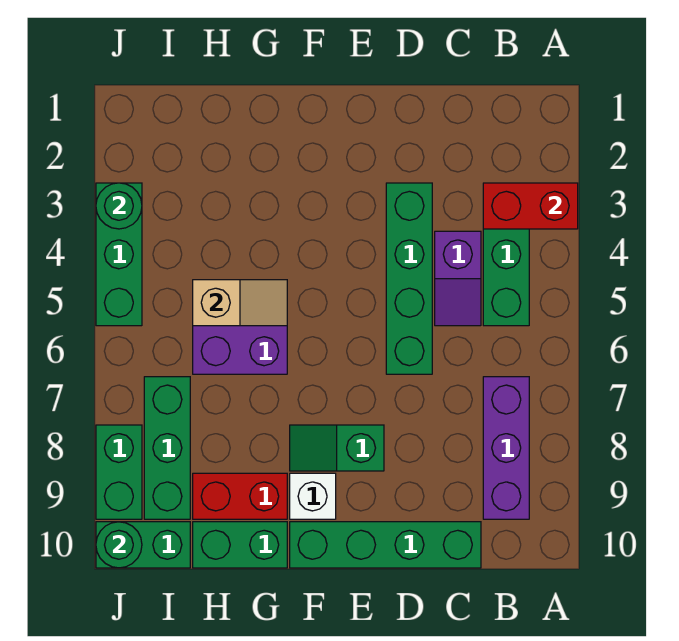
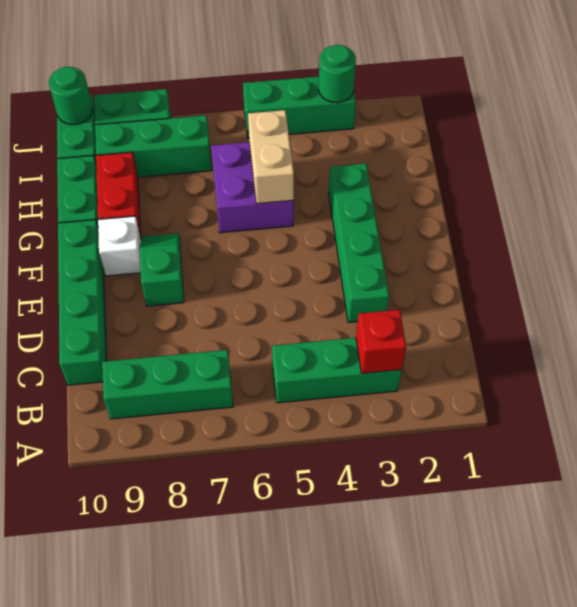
red brick A3:B3 level 2 -> red brick B3 level 2
purple brick B7:B9 level 1 -> green brick B7:B9 level 1
purple slope C4:C5 level 1 top 4 -> none
green brick D3:D6 level 1 -> green brick D3:G3 level 1
tan slope G5:H5 level 2 top H -> tan brick G5:H5 level 2

